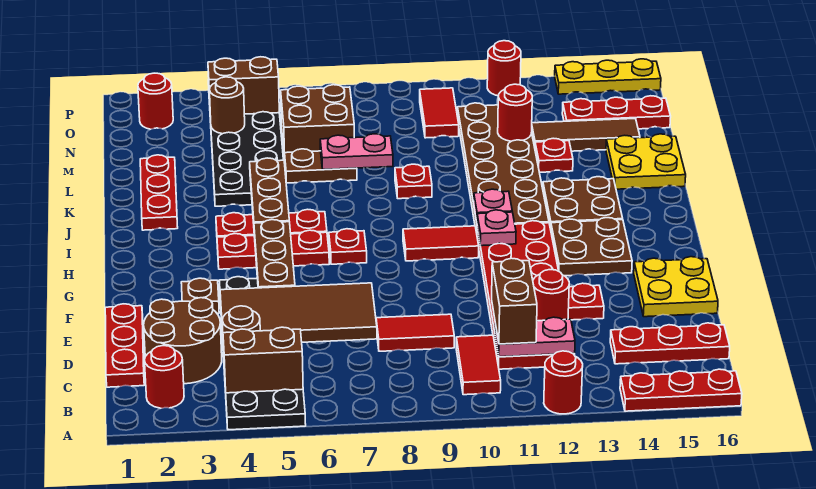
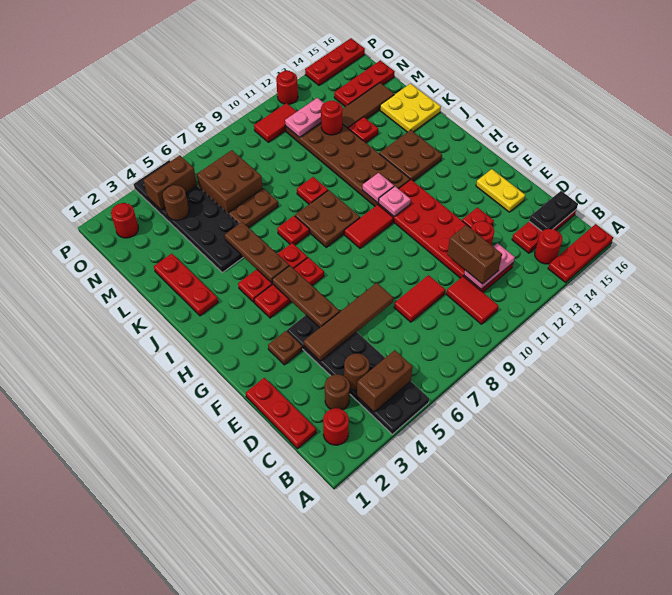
red round brick A12 level 1 -> red round brick B14 level 1
brown round brick C2:D3 level 1 -> brown round brick C3 level 1
none -> black plate C15:C16 level 2
brown tile D4:E7 level 2 -> brown tile E4:E7 level 2
yellow plate E15:F16 level 1 -> yellow plate E15:F15 level 1
brown plate G13:H14 level 1 -> brown plate I8:J9 level 1
red plate H7 level 1 -> red plate J7 level 1
pink plate L7:L8 level 2 -> pink plate N11:N12 level 2
red tile N10:O10 level 1 -> red tile O10:O11 level 1
yellow plate P14:P16 level 1 -> red plate P14:P16 level 1

